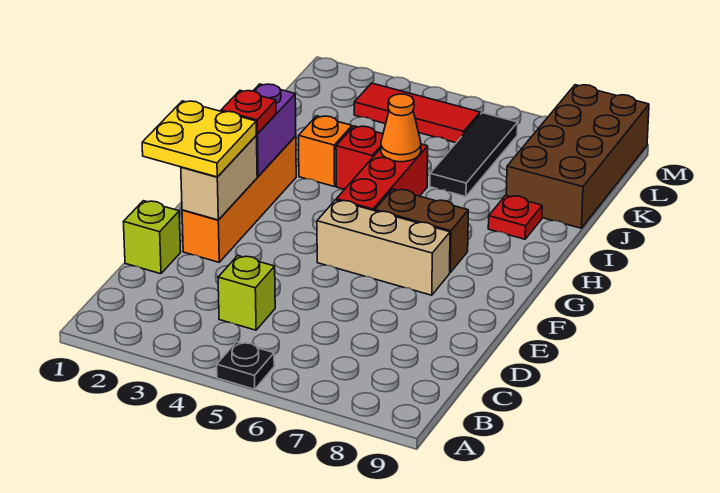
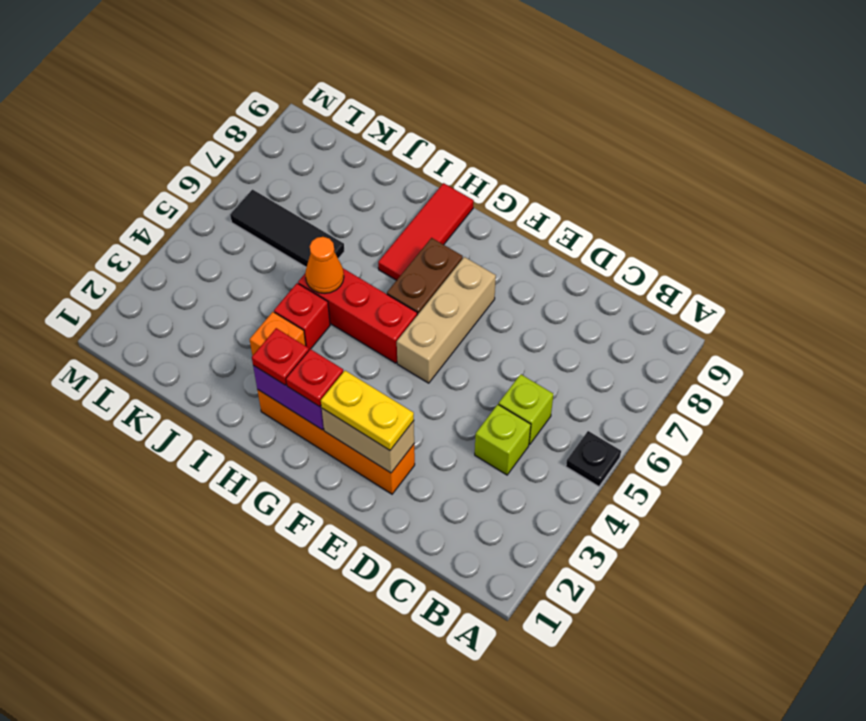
lime brick D1 level 1 -> lime brick C5 level 1
yellow plate E1:F2 level 3 -> yellow plate E2:F2 level 3
red plate I8 level 1 -> red plate H2 level 3
brown brick J8:M9 level 1 -> none
red tile L3:L5 level 1 -> red tile H7:H9 level 1

